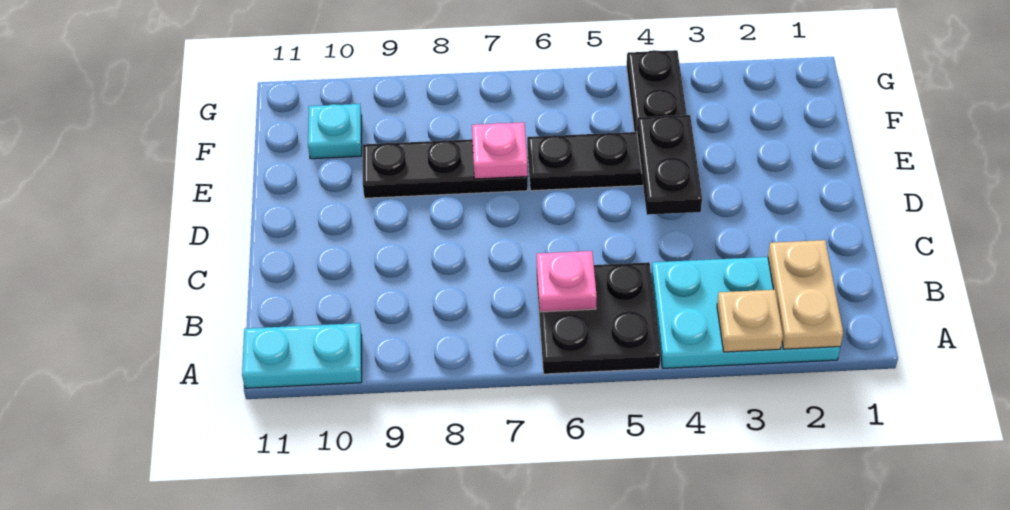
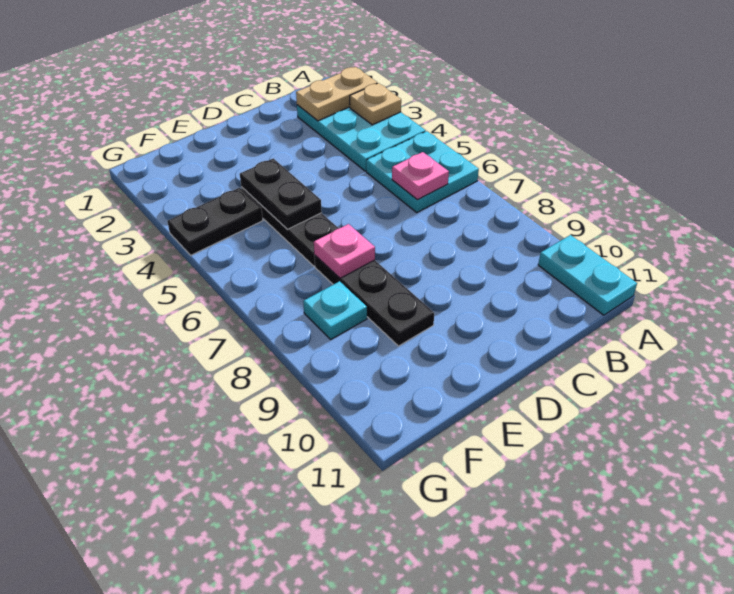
black plate A5:B6 level 1 -> cyan plate A5:B6 level 1
black plate D4:E4 level 2 -> black plate E4:E5 level 2
cyan plate F10 level 1 -> cyan plate F8 level 1

